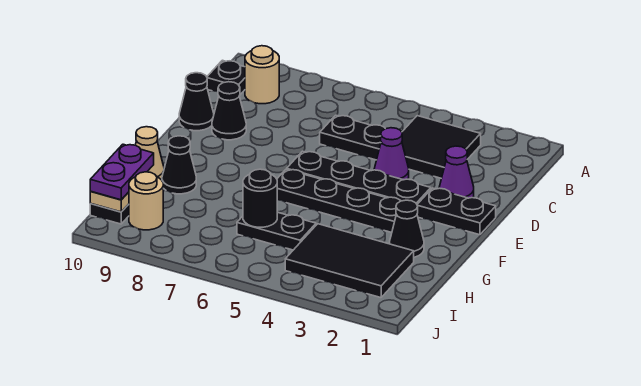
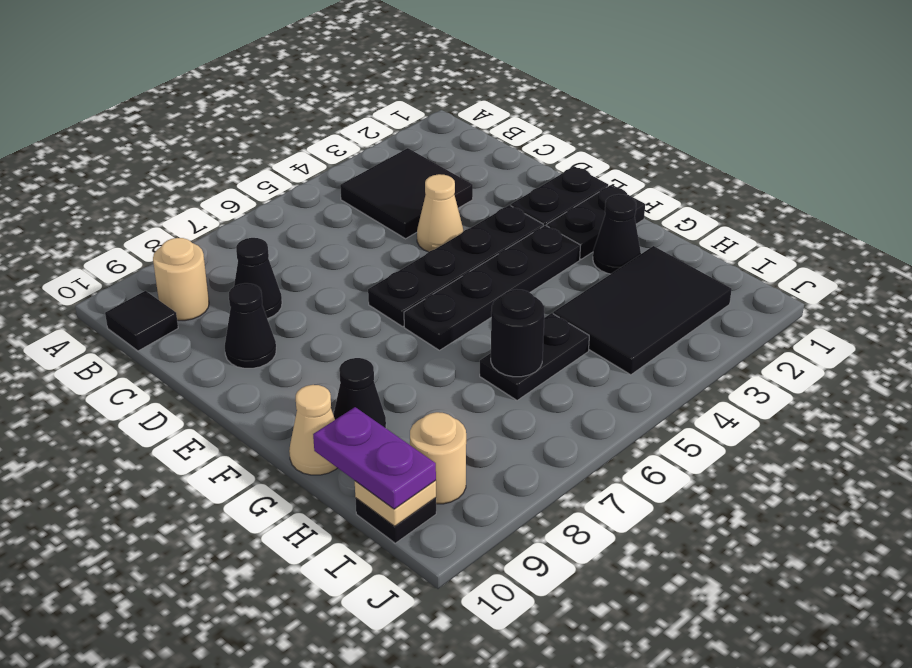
black plate B10 level 1 -> black tile B10 level 1
black plate C5:C6 level 1 -> black plate F1:F2 level 1
purple cone D2 level 1 -> none
purple cone D4 level 1 -> tan cone D4 level 1
black cone D10 level 1 -> black cone C8 level 1

